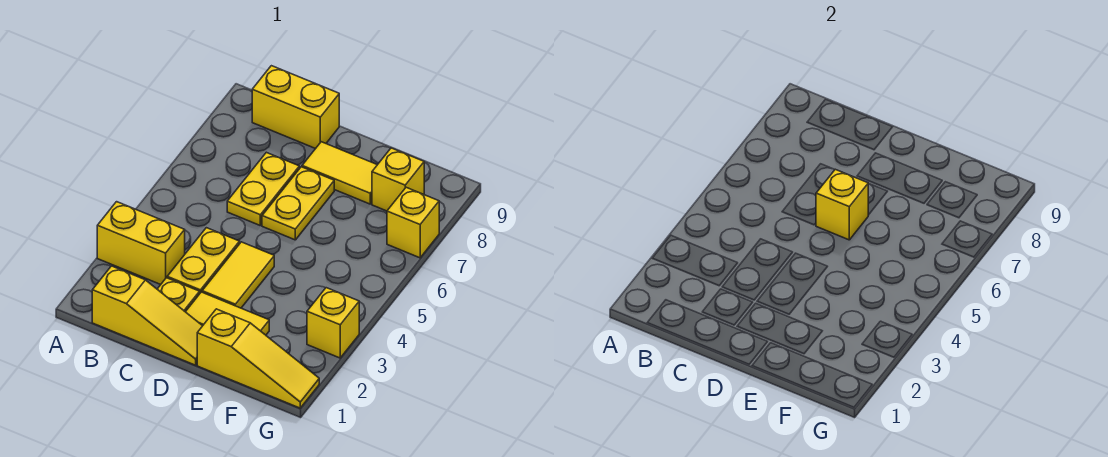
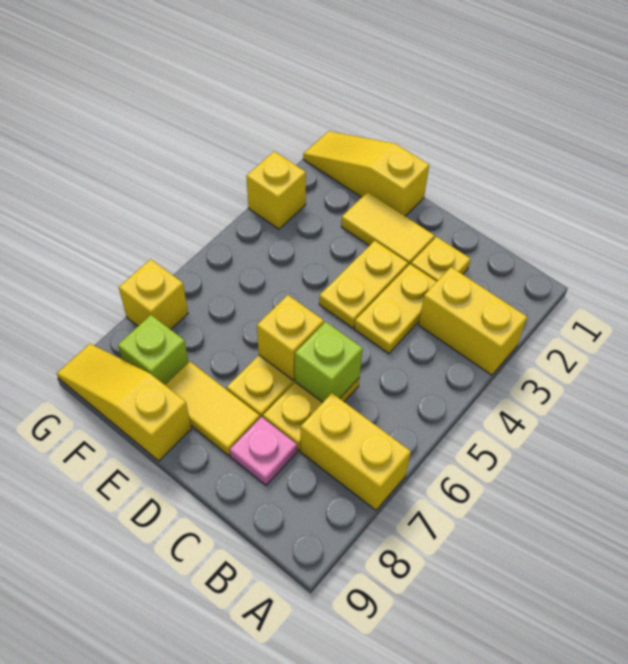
yellow slope B1:D1 level 1 top B -> yellow slope E9:G9 level 1 top E
yellow brick B9:C9 level 1 -> yellow brick A7:B7 level 1
none -> lime brick C6 level 2
none -> pink plate C8 level 1
yellow tile D3:D4 level 1 -> yellow plate D3:D4 level 1
yellow brick F8 level 1 -> lime brick F8 level 1

